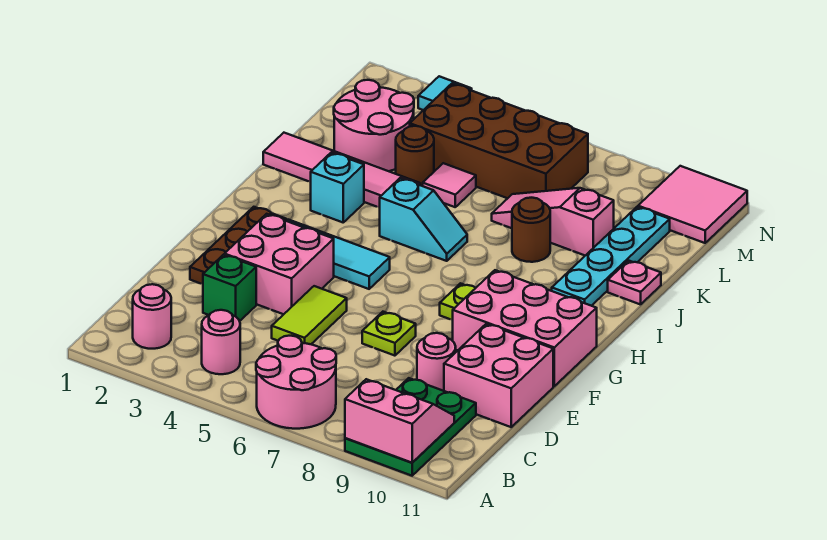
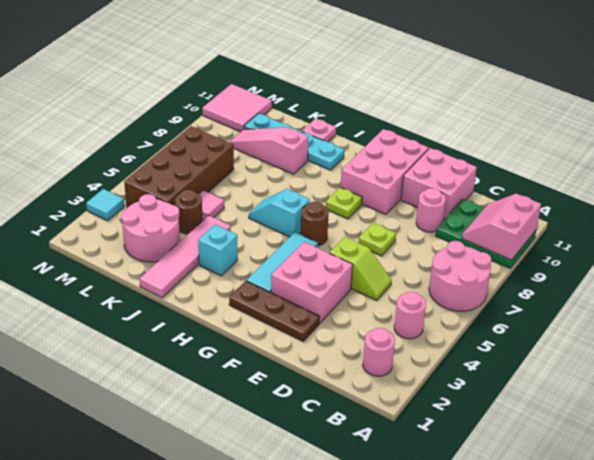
green brick D3 level 1 -> none
lime tile D5:E5 level 1 -> lime slope D5:E5 level 1 top E
cyan slope I5:I6 level 1 top 5 -> cyan slope H6:I6 level 1 top H
brown round brick J8 level 1 -> brown round brick G6 level 1
pink slope K7:K9 level 1 top 9 -> pink slope J9:L9 level 1 top J

